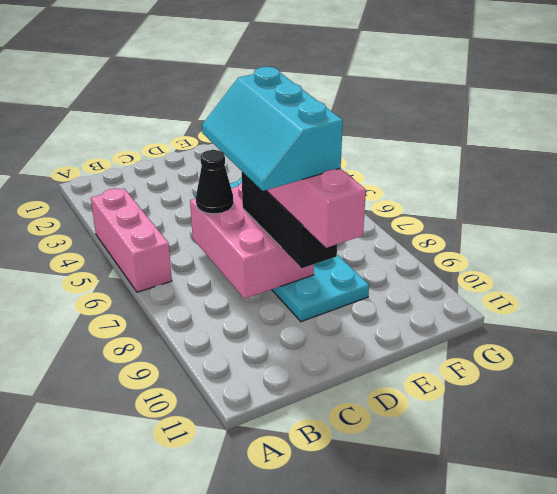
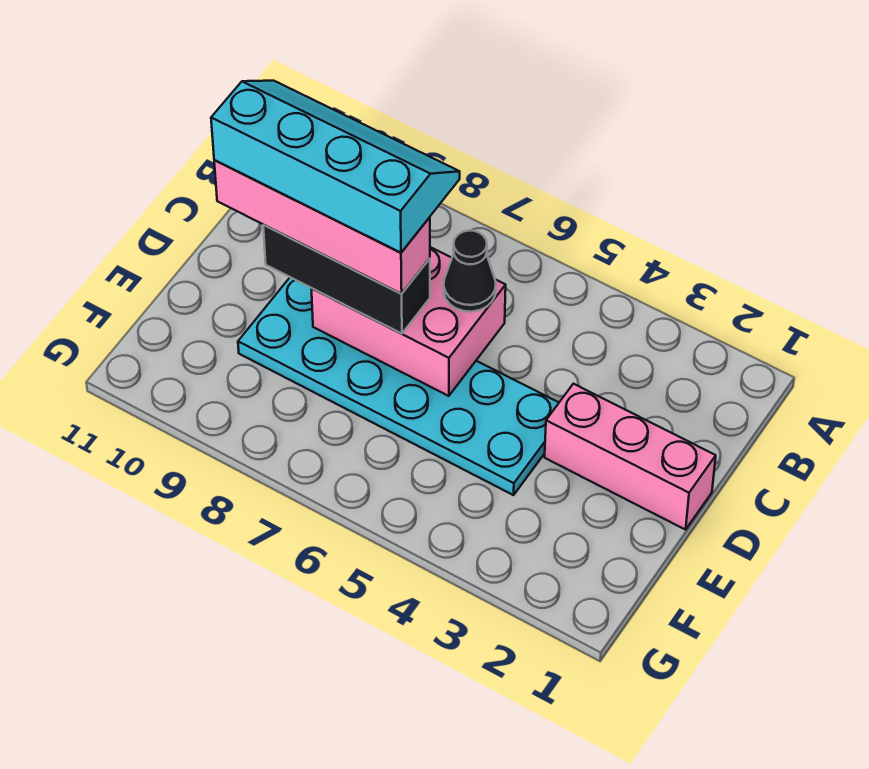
pink brick A4:A6 level 1 -> pink brick D1:D3 level 1
cyan slope C7:D9 level 5 top D -> cyan slope C7:D10 level 5 top D

